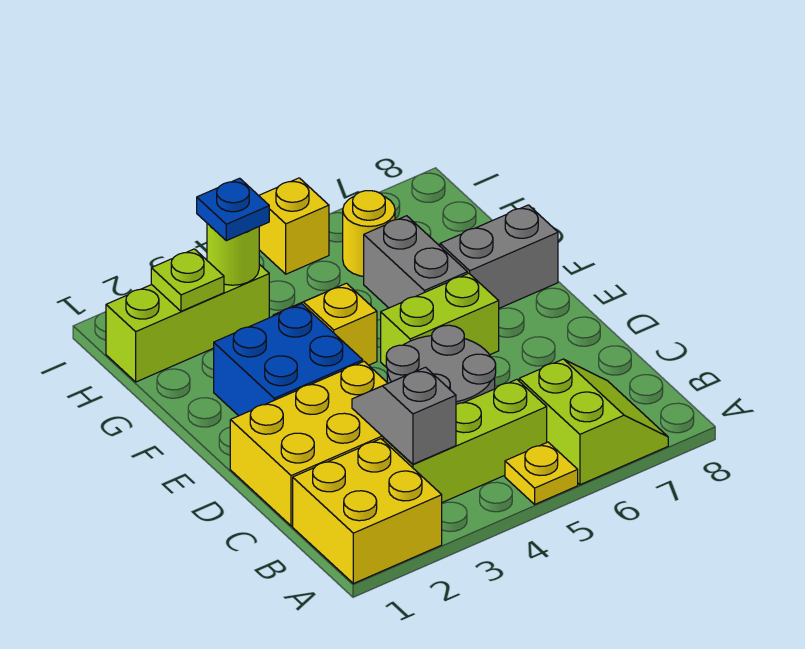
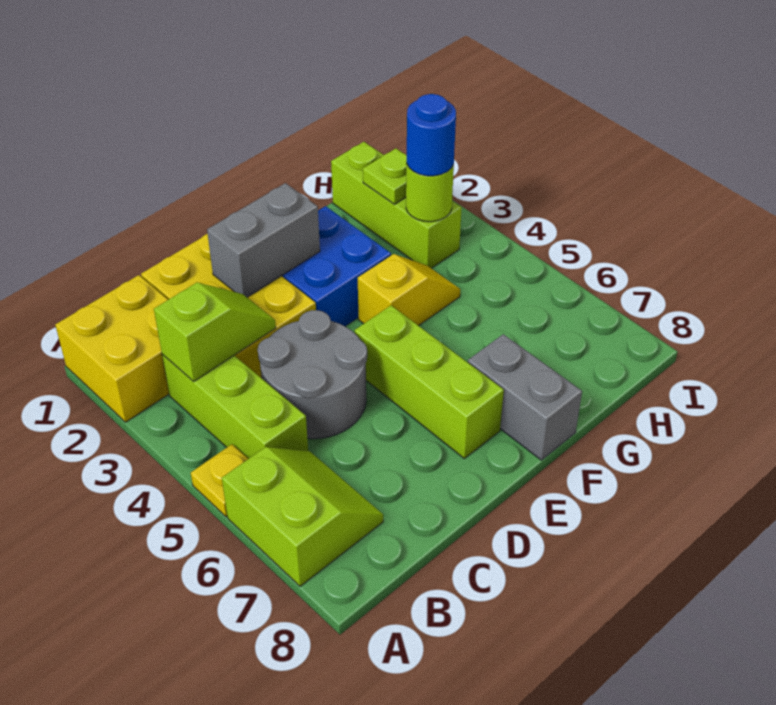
lime slope A6:B7 level 1 top 6 -> lime slope A6:B7 level 1 top A
grey slope B3:C3 level 2 top B -> lime slope B3:C3 level 2 top B
lime brick E5:E6 level 1 -> lime brick E5:E7 level 1
grey brick F6:G6 level 1 -> grey brick D2:E2 level 2
blue plate H3 level 3 -> blue round brick H3 level 3
yellow round brick H6 level 1 -> none
yellow brick I5 level 1 -> none

